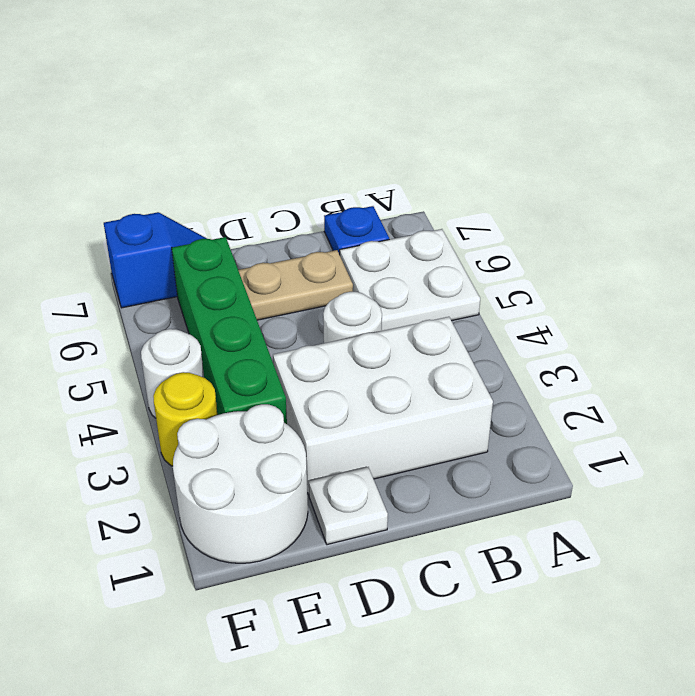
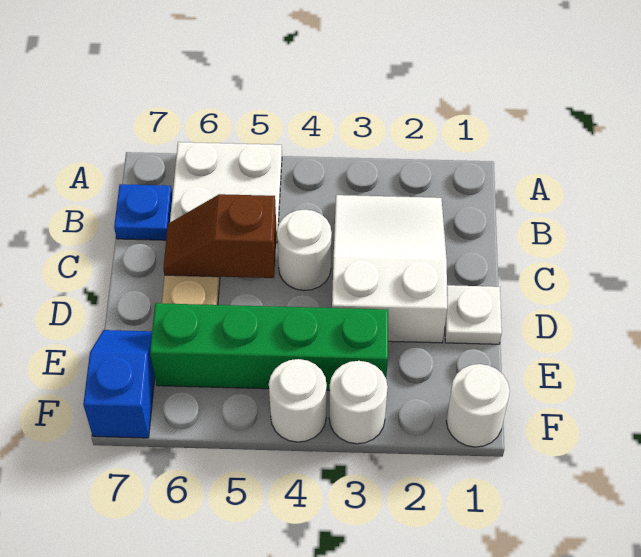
white brick B2:D3 level 1 -> white slope B2:D3 level 1 top D
none -> brown slope C5:C6 level 2 top 5
white round brick E1:F2 level 1 -> white round brick F1 level 1
yellow round brick F3 level 1 -> white round brick F3 level 1

